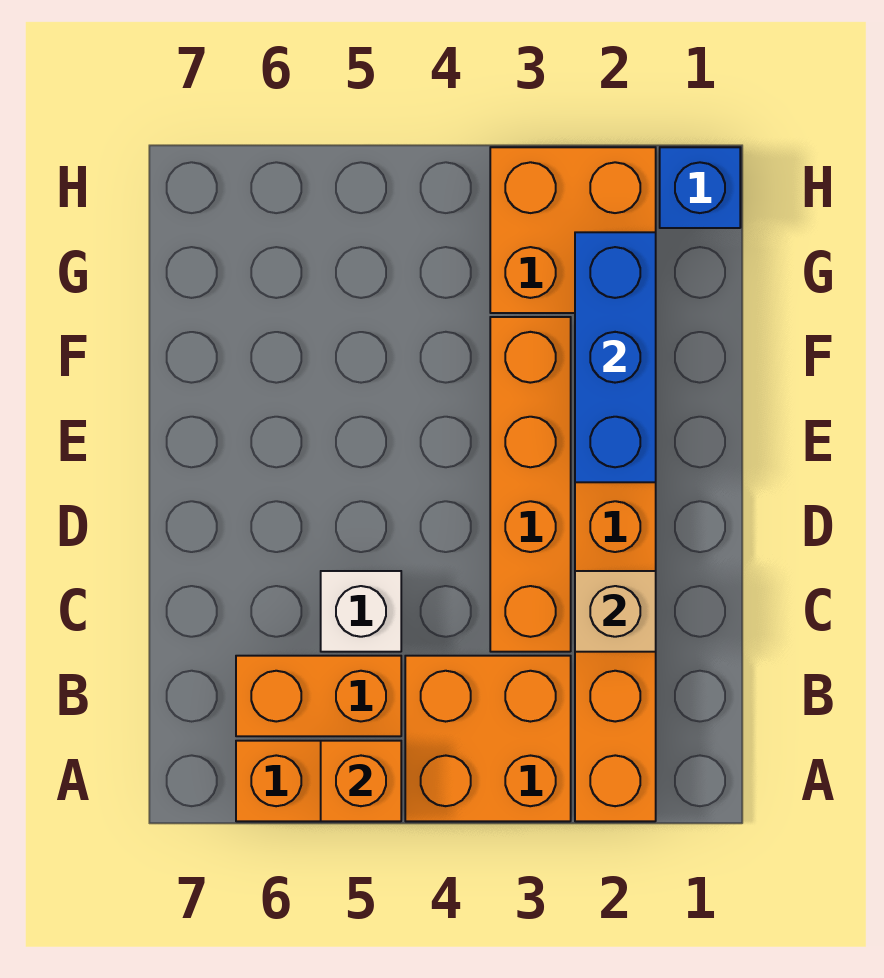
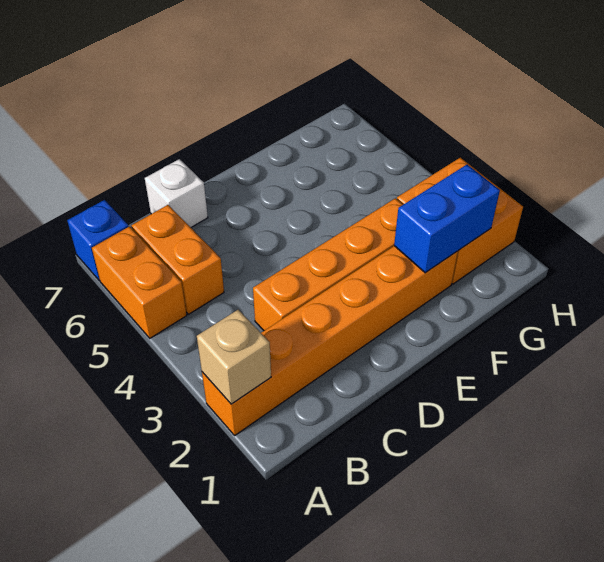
orange brick A3:B4 level 1 -> none
orange brick A5 level 2 -> none
tan brick C2 level 2 -> tan brick A2 level 2
white brick C5 level 1 -> white brick C7 level 1
blue brick E2:G2 level 2 -> blue brick F2:G2 level 2
blue brick H1 level 1 -> blue brick A7 level 1

